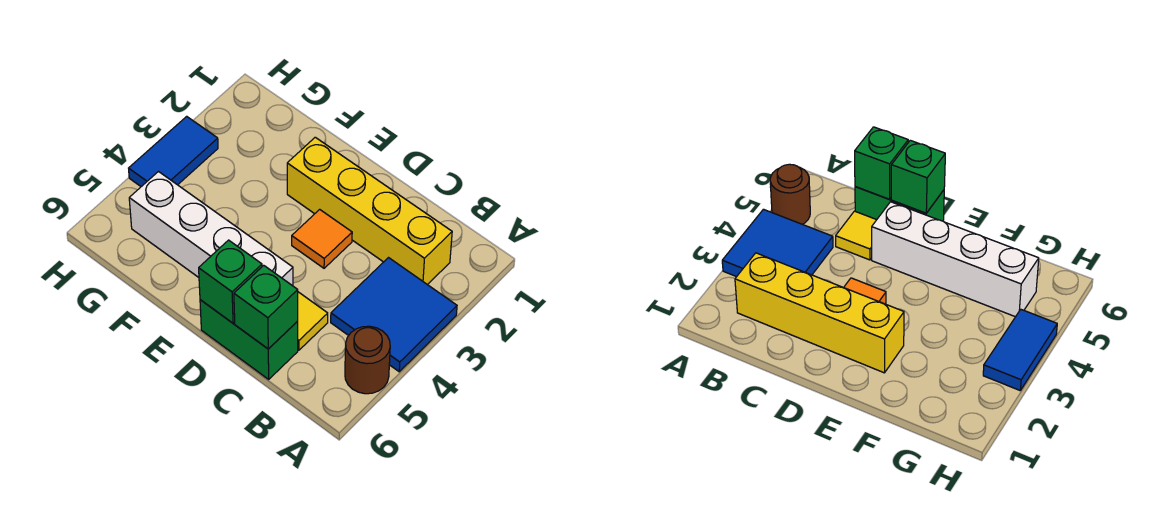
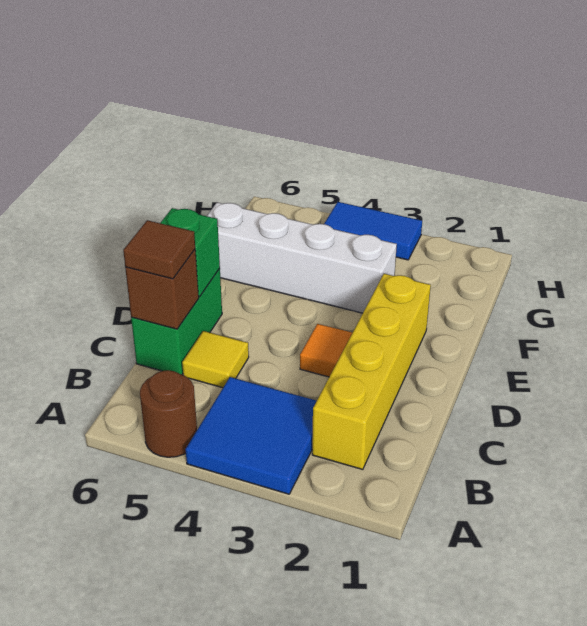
green brick C6 level 2 -> brown brick C6 level 2
none -> brown tile C6 level 3
white brick D5:G5 level 1 -> white brick F3:F6 level 1

